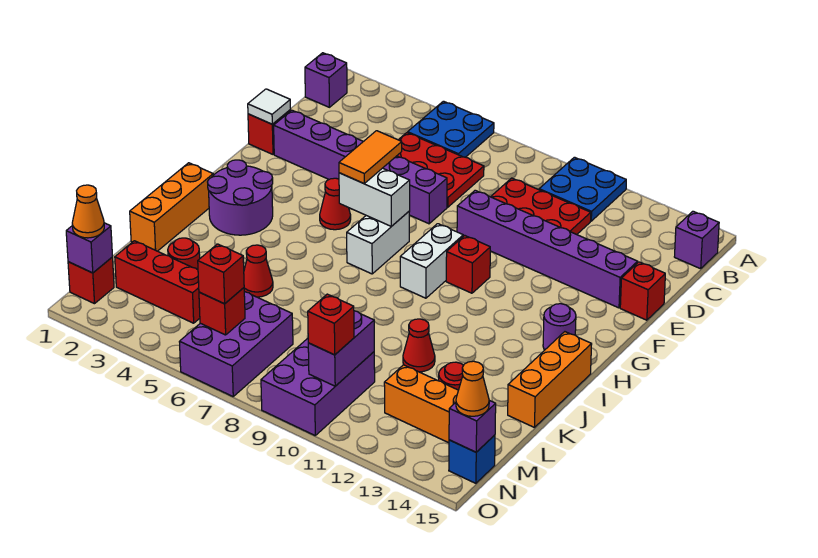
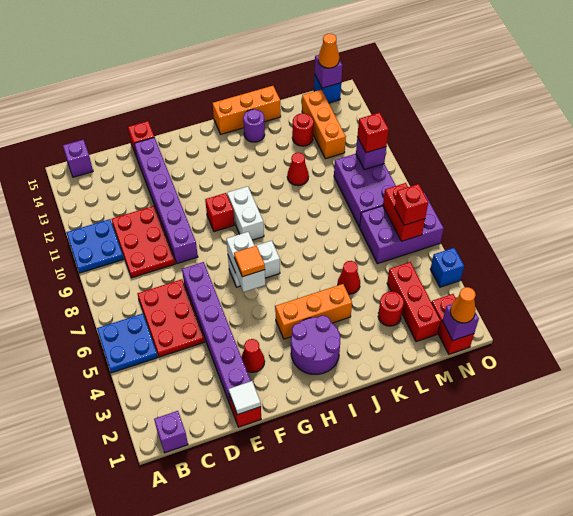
orange tile F6:G6 level 3 -> orange tile G6 level 3
red cone G5 level 1 -> red cone F3 level 1
white brick G9:H9 level 1 -> white brick H9:H10 level 1
purple round brick H14 level 1 -> purple round brick J14 level 1
orange brick I1:K1 level 1 -> orange brick H4:J4 level 1
purple brick M9:O10 level 1 -> purple brick M8:N10 level 1
purple brick M10:N10 level 2 -> purple brick N10 level 2
red brick N1 level 1 -> red brick N1:N2 level 1
red brick N6 level 2 -> red brick N6:N7 level 2
none -> blue brick O4 level 1

